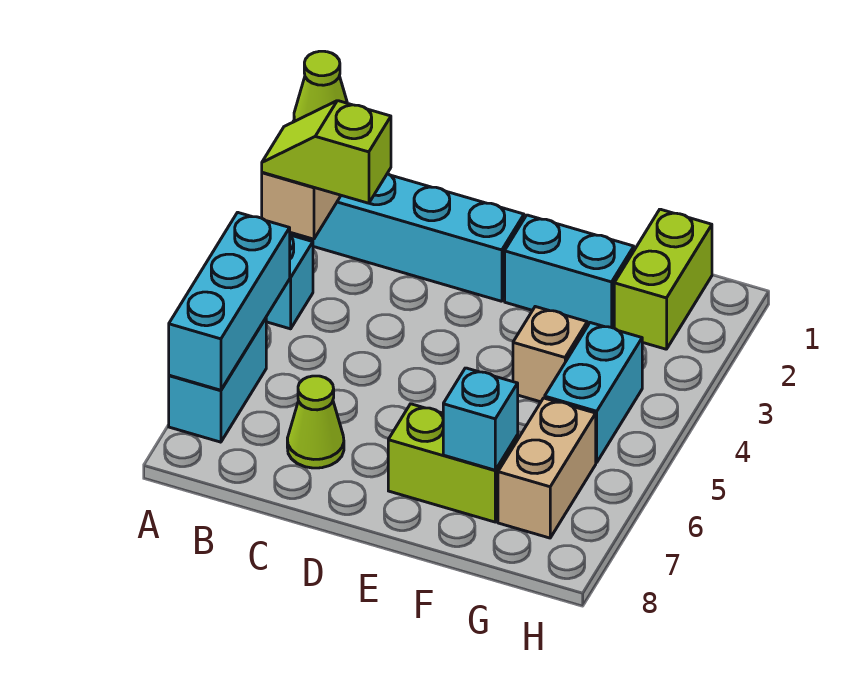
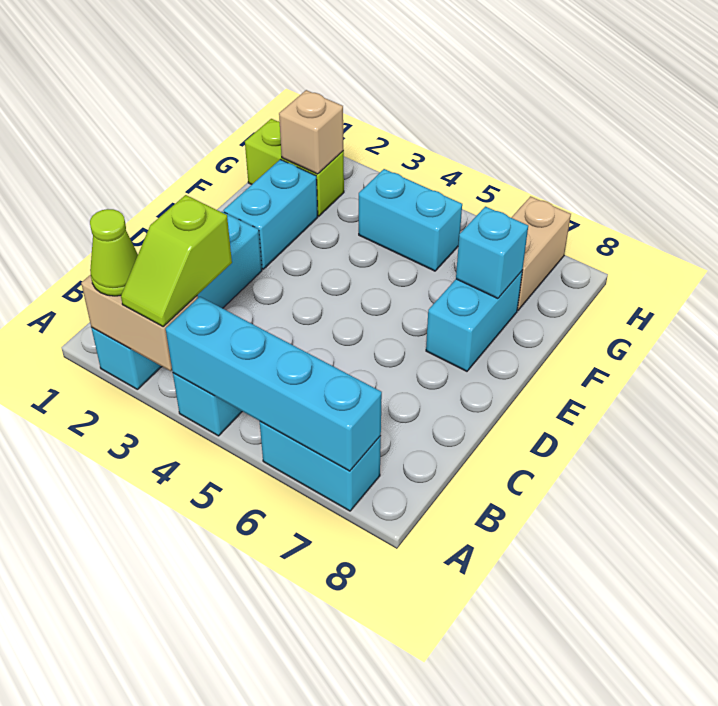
cyan brick A5:A7 level 2 -> cyan brick A4:A7 level 2
lime cone C7 level 1 -> none
lime brick E7:F7 level 1 -> cyan brick E7:F7 level 1
tan brick F4 level 1 -> tan brick G2 level 2
tan brick G6:G7 level 1 -> tan brick G7:H7 level 1

